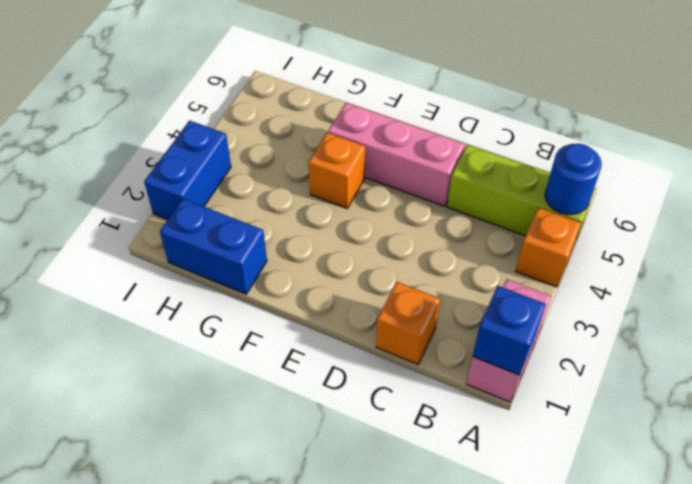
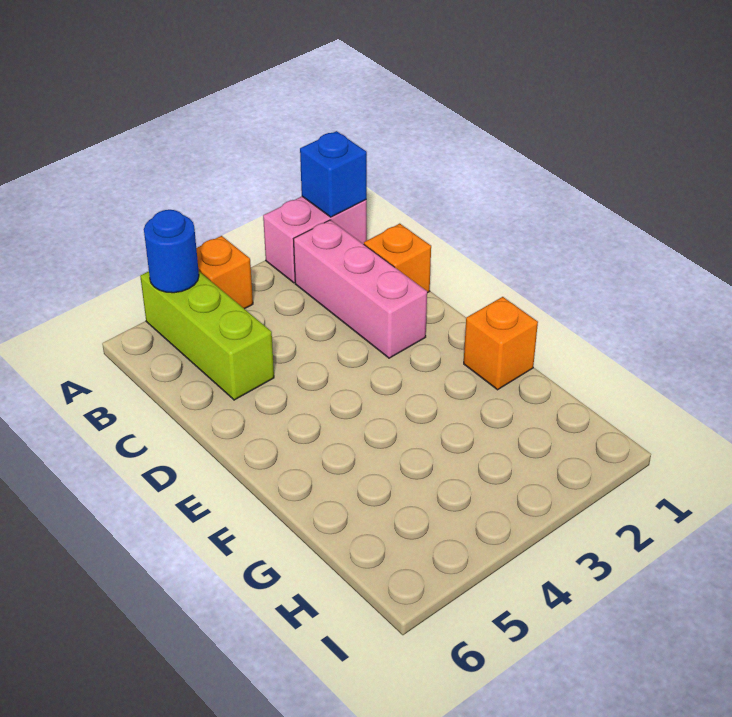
pink brick D5:F5 level 1 -> pink brick B2:D2 level 1
orange brick F4 level 1 -> orange brick F1 level 1
blue brick G1:H1 level 1 -> none
blue brick I2:I3 level 1 -> none

